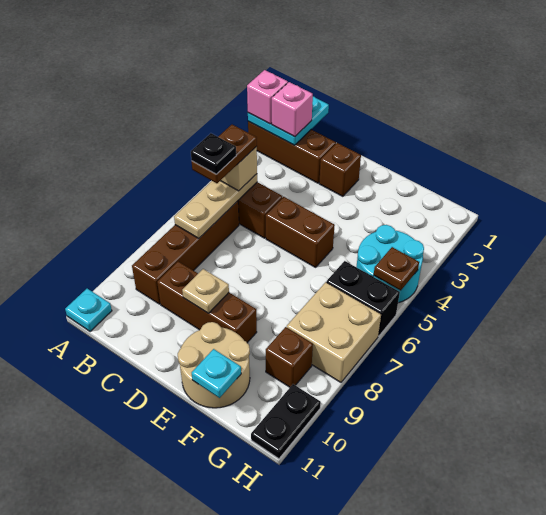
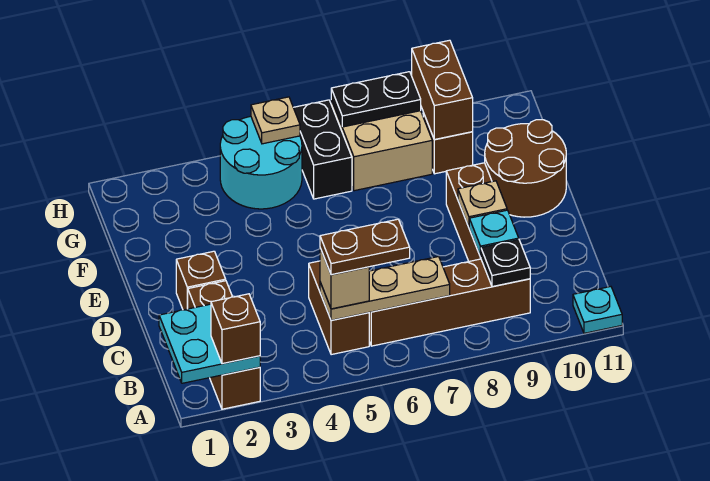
pink brick A2 level 3 -> brown brick A2 level 3
pink brick B2 level 3 -> none
black plate B6 level 5 -> black plate B9 level 2
brown brick D5:E5 level 1 -> brown brick G9:H9 level 2
tan round brick E10:F11 level 1 -> brown round brick E10:F11 level 1
cyan plate F11 level 2 -> cyan plate C9 level 2
brown plate H5 level 2 -> tan plate H5 level 2
black plate H10:H11 level 1 -> black plate H7:H8 level 2

